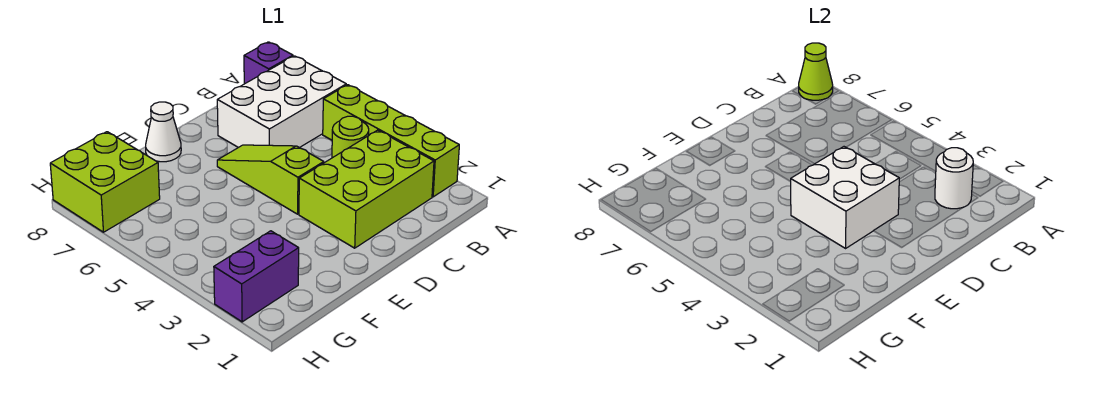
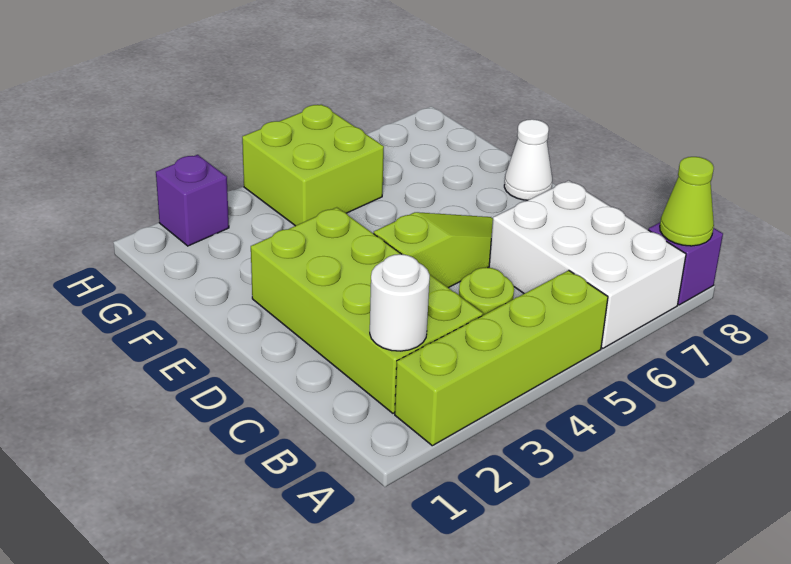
lime brick B2:D3 level 1 -> lime brick B2:E3 level 1
white brick D3:E4 level 2 -> none
purple brick G2:H2 level 1 -> purple brick H2 level 1
lime brick G7:H8 level 1 -> lime brick G4:H5 level 1

